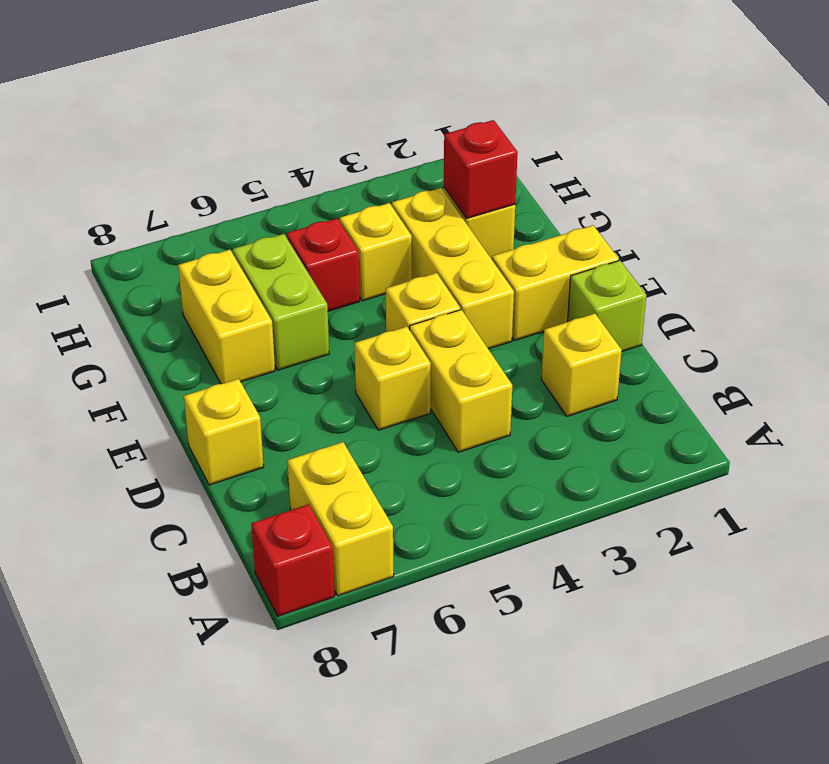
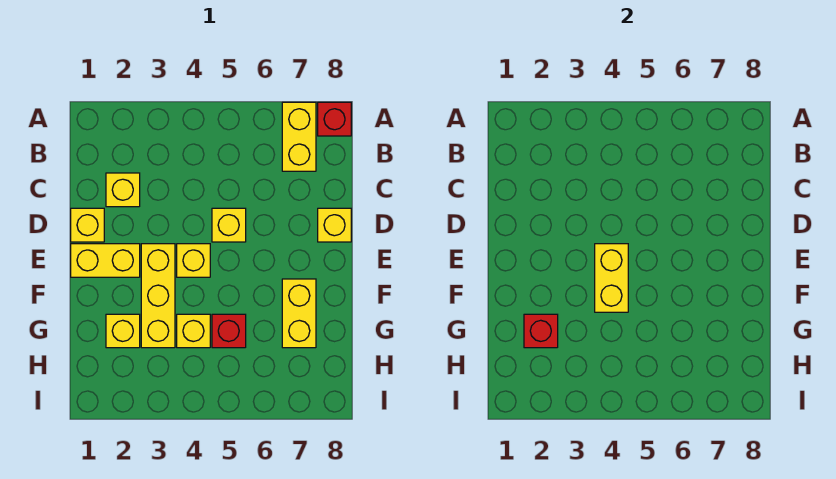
yellow brick C4:D4 level 1 -> yellow brick E4:F4 level 2
lime brick D1 level 1 -> yellow brick D1 level 1
lime brick F6:G6 level 1 -> none

